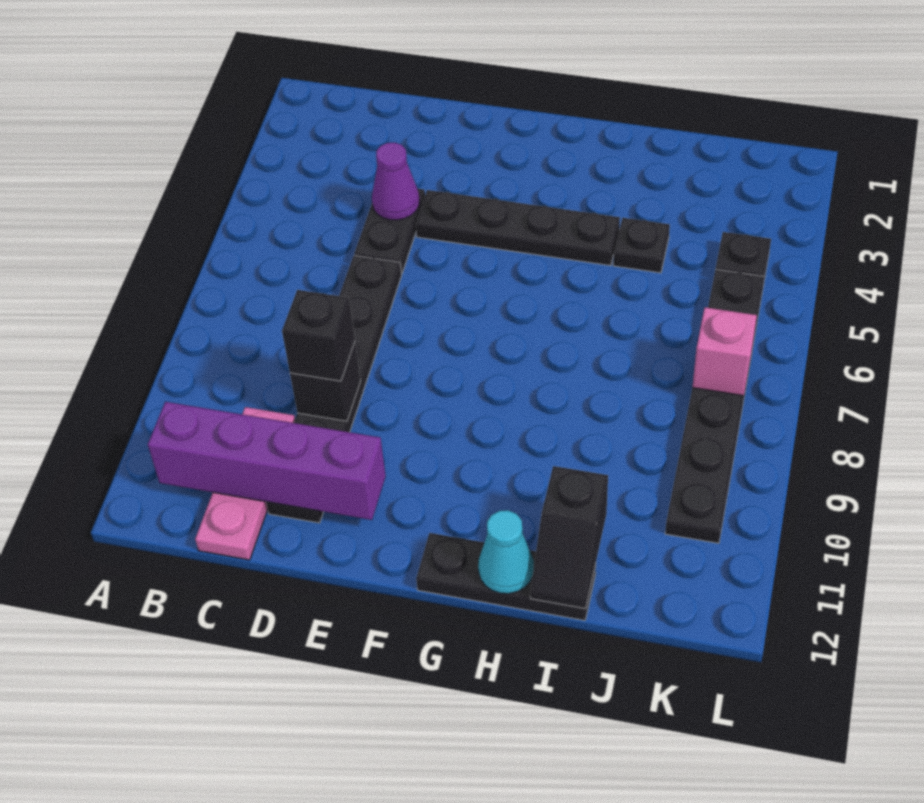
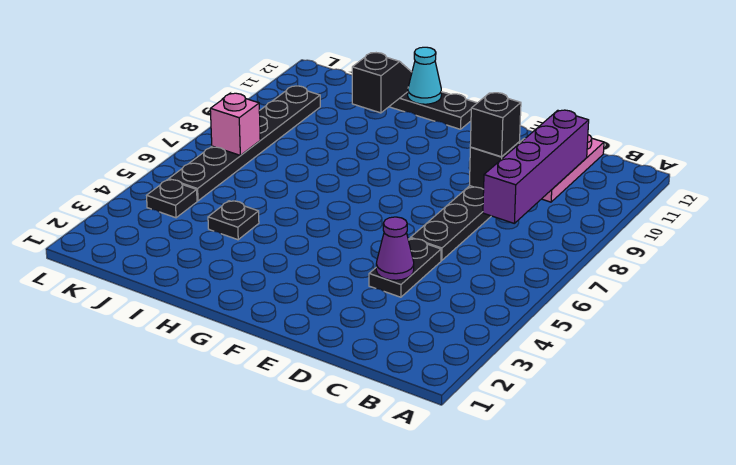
purple brick B11:E11 level 2 -> purple brick C8:C11 level 2
black plate E4:H4 level 1 -> none

